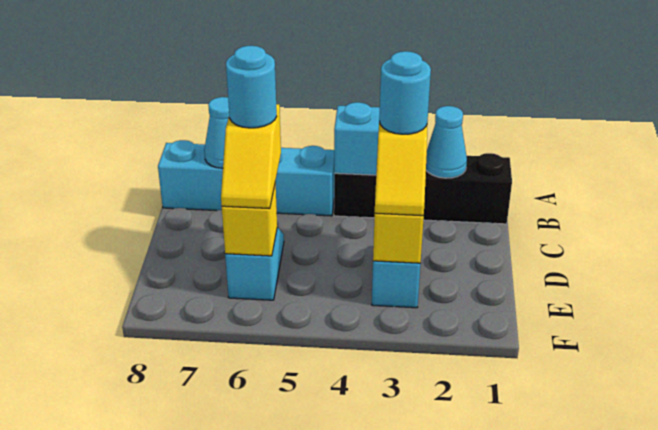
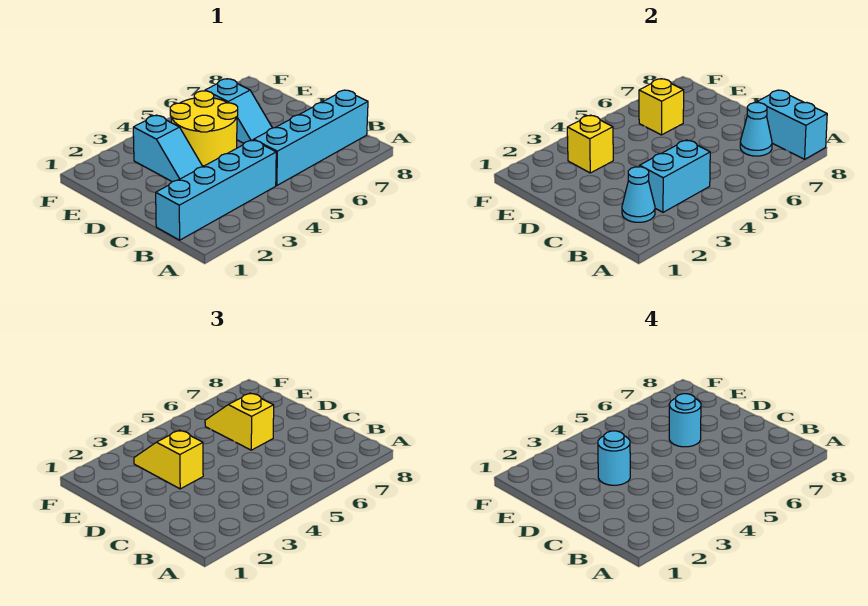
none -> cyan brick A8:B8 level 2
black brick B1:B4 level 1 -> cyan brick B1:B4 level 1
none -> yellow round brick D4:E5 level 1

